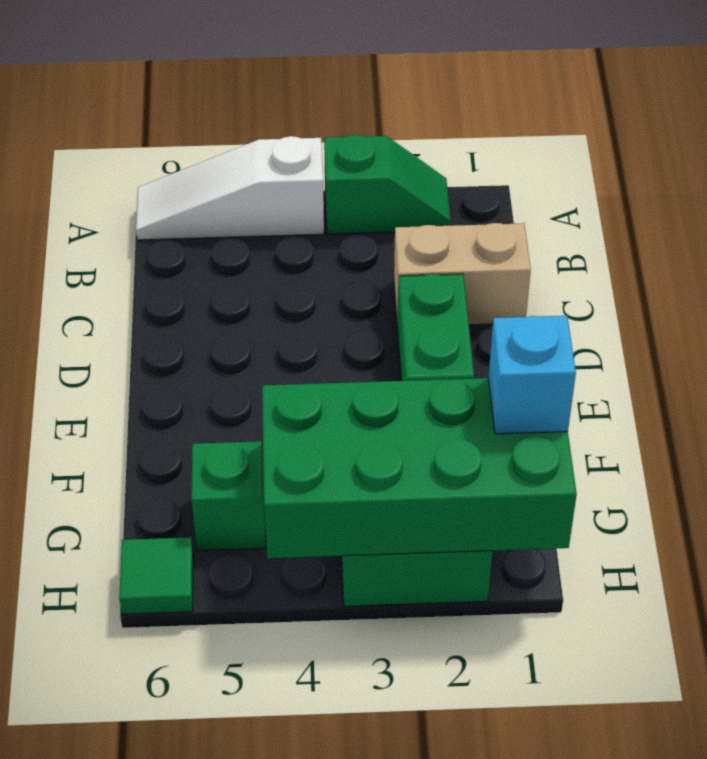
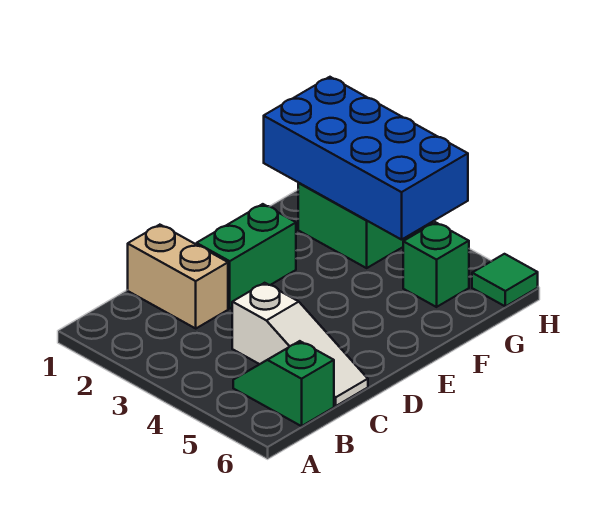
green slope A2:A3 level 1 top 3 -> green slope B5:B6 level 1 top 6
white slope A4:A6 level 1 top 4 -> white slope C4:C6 level 1 top 4
green brick G1:H4 level 2 -> blue brick G1:H4 level 2
cyan brick G1 level 3 -> none

